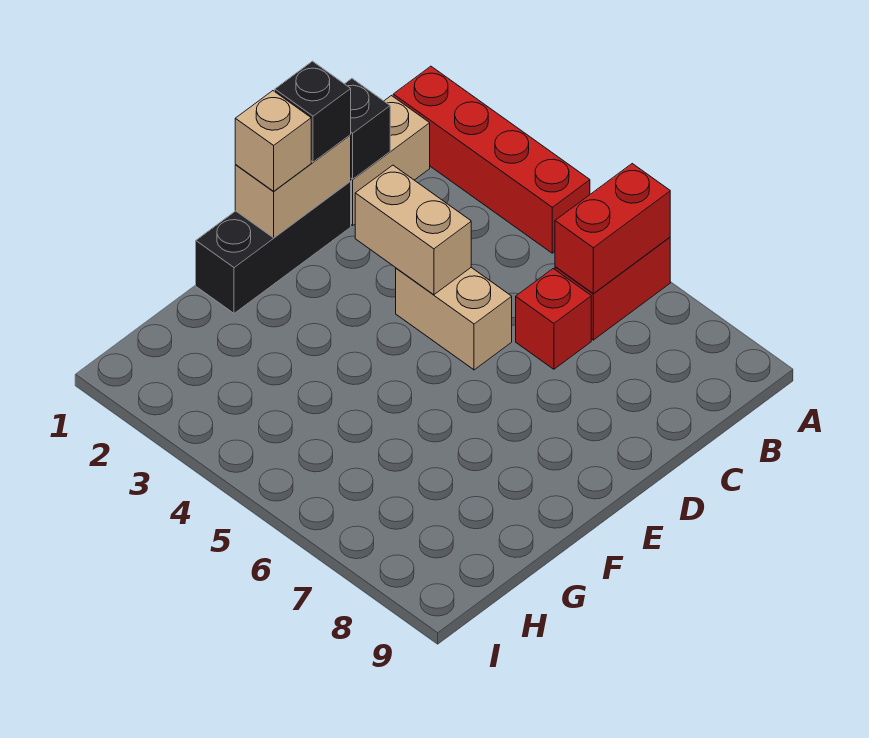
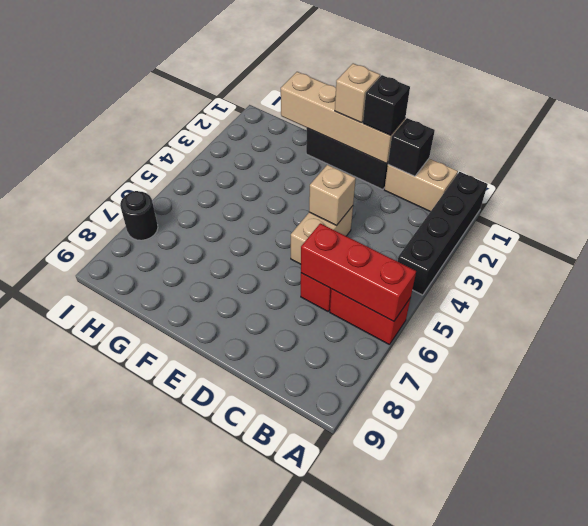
red brick A1:A4 level 1 -> black brick A1:A4 level 1
red brick A6:B6 level 2 -> red brick A6:C6 level 2
tan brick D1:E1 level 2 -> tan brick D1:G1 level 2
tan brick D3:D4 level 2 -> tan brick D4 level 2
none -> black round brick I7 level 1

